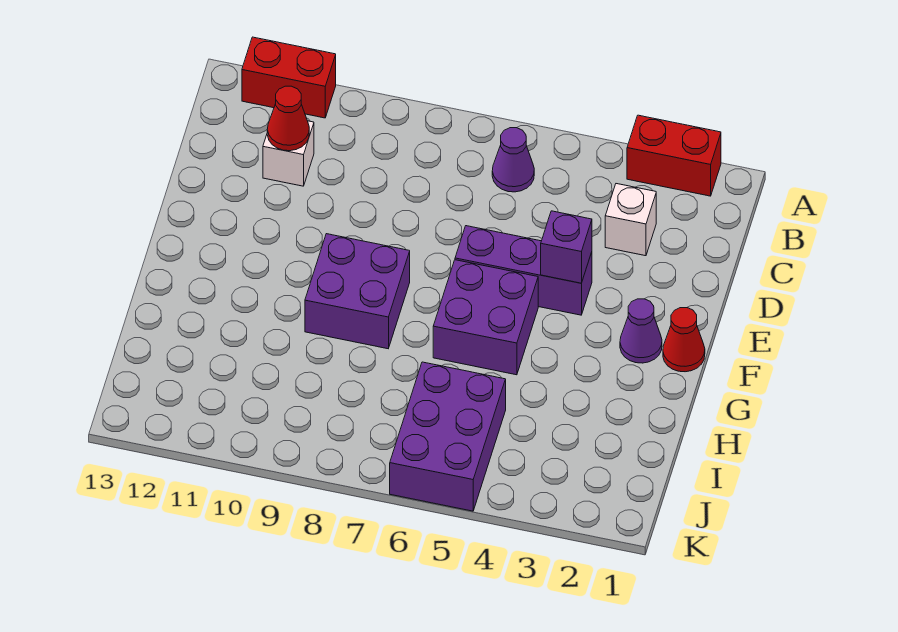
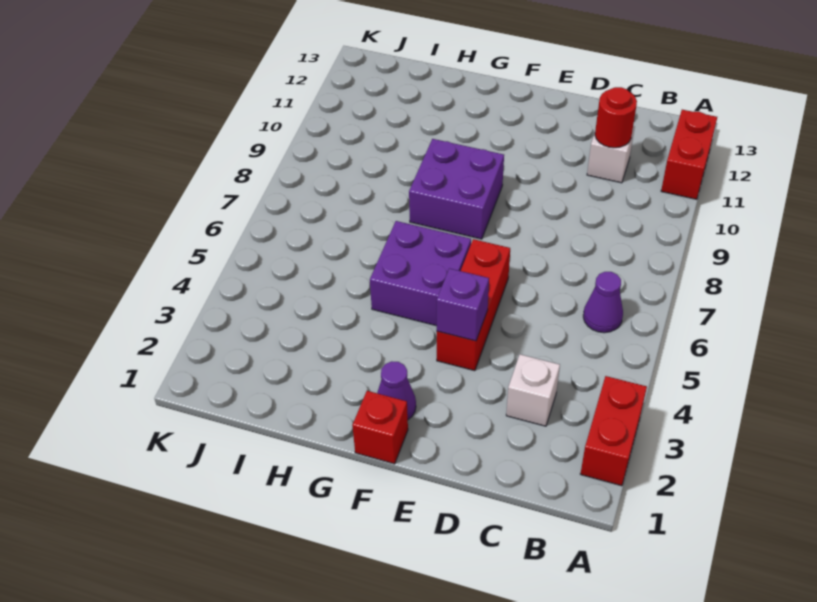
red cone C11 level 2 -> red round brick C11 level 2
purple brick E4:E6 level 1 -> red brick E4:E6 level 1
red cone F1 level 1 -> red brick F1 level 1
purple brick I5:K6 level 1 -> none

